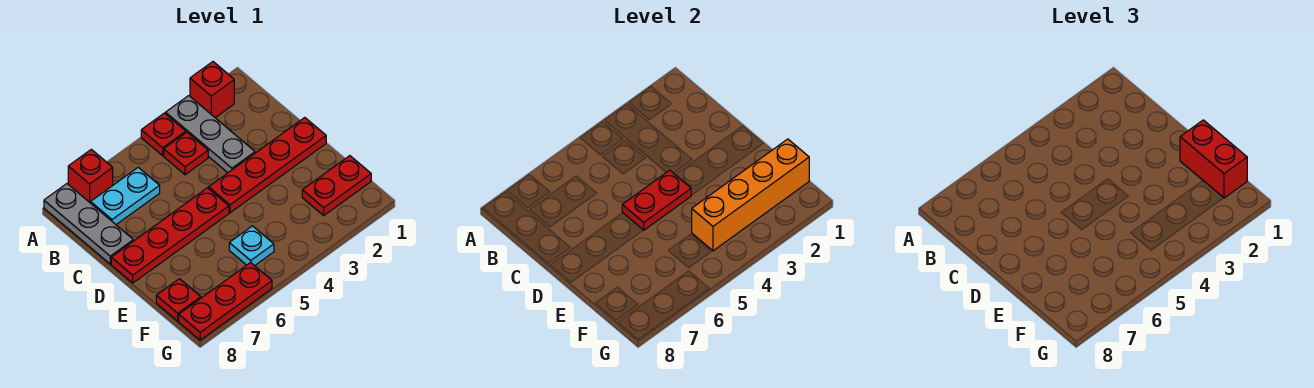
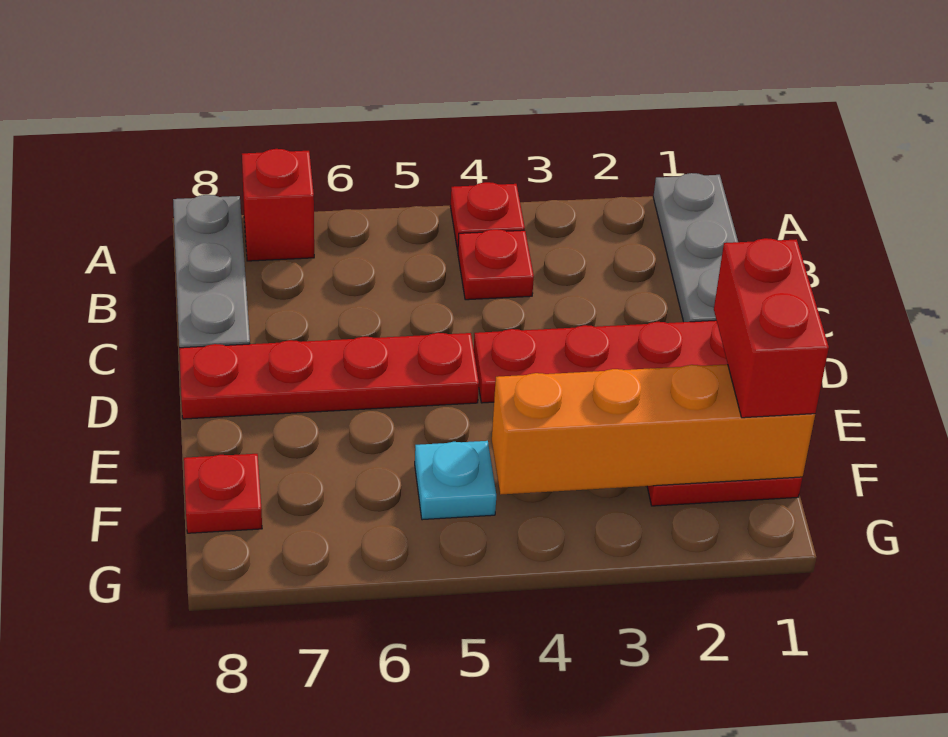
red brick A2 level 1 -> none
grey plate A3:C3 level 1 -> grey plate A1:C1 level 1
cyan plate B6:B7 level 1 -> none
red plate D4:D5 level 2 -> none
red plate G6:G8 level 1 -> none

